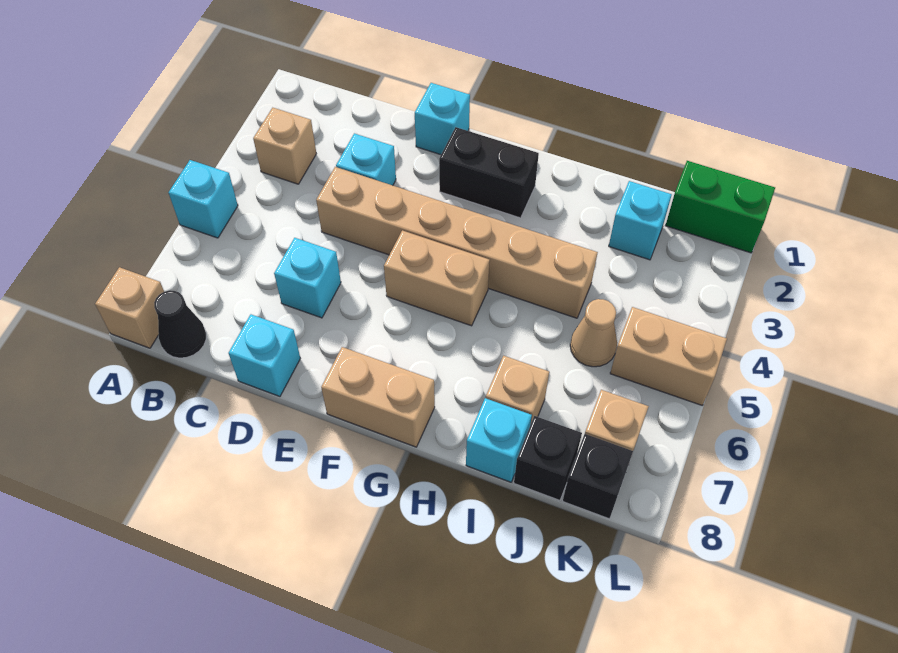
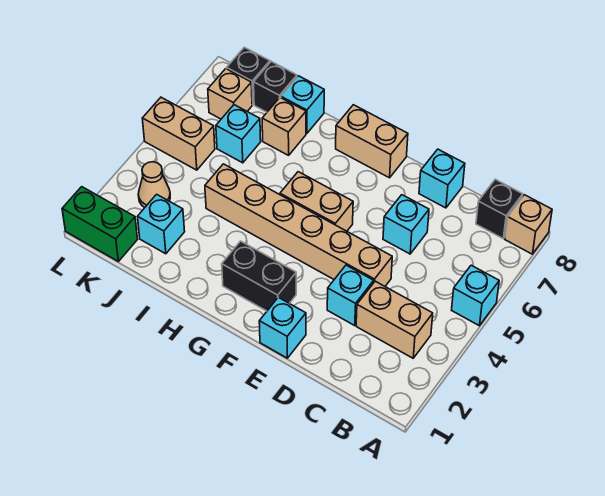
tan brick B3 level 1 -> tan brick B3:C3 level 1
black cone B8 level 1 -> black brick B8 level 1
tan cone J5 level 1 -> tan cone K3 level 1
none -> cyan brick J6 level 1

